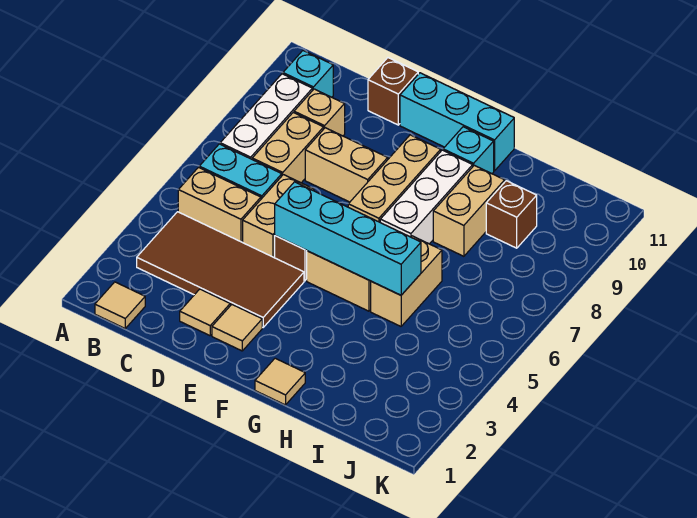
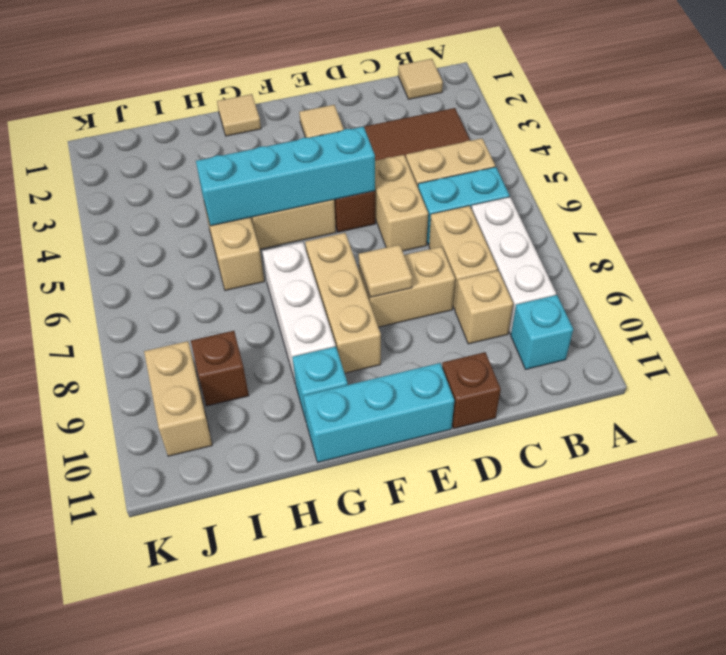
tan tile D2 level 1 -> tan tile E8 level 2
tan brick H8:H9 level 1 -> tan brick J9:J10 level 1

